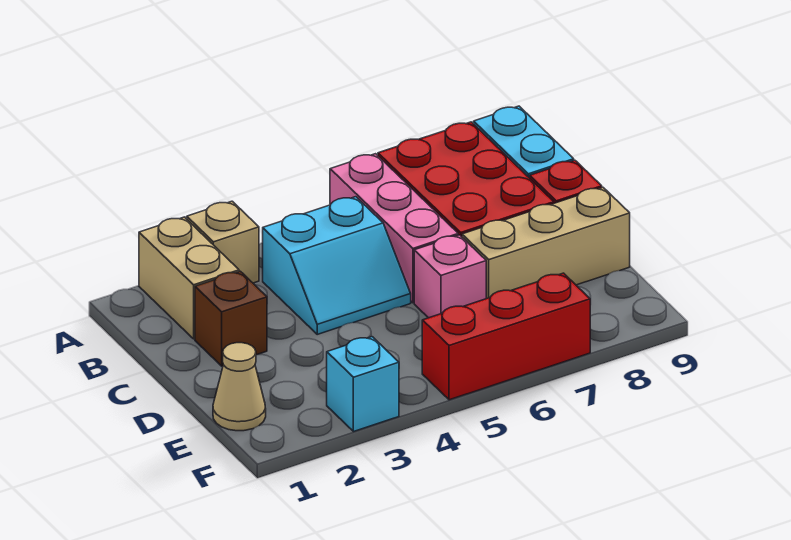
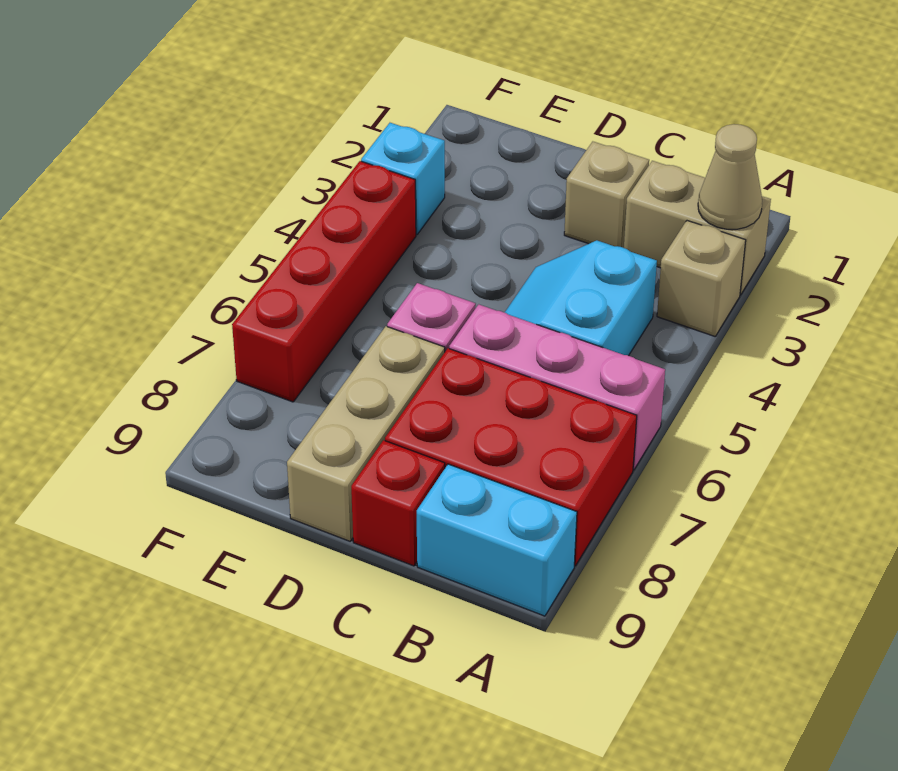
brown brick C2 level 1 -> tan brick C2 level 1
tan cone E1 level 1 -> tan cone A2 level 2
red brick F5:F7 level 1 -> red brick F4:F7 level 1

